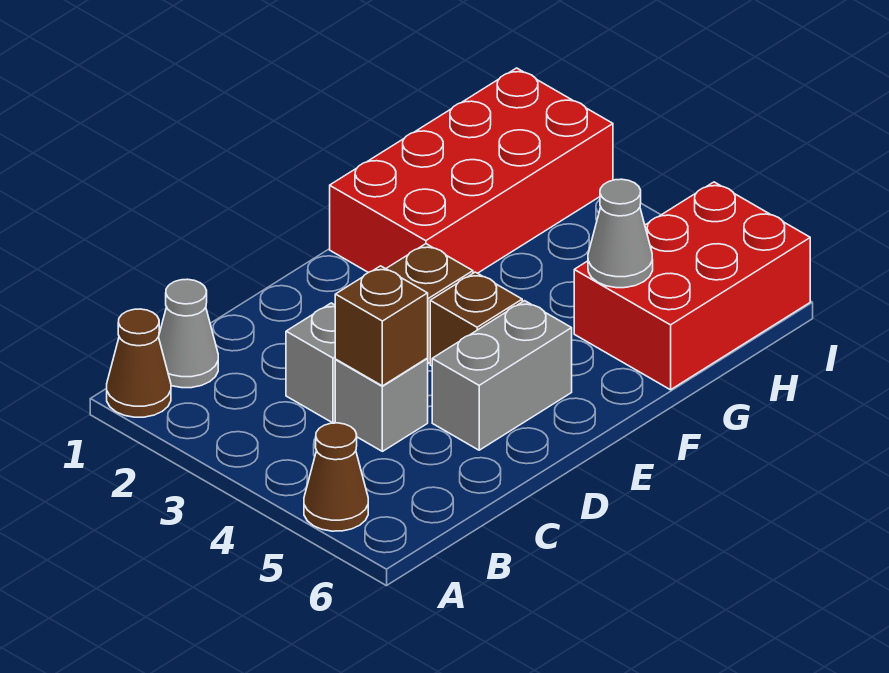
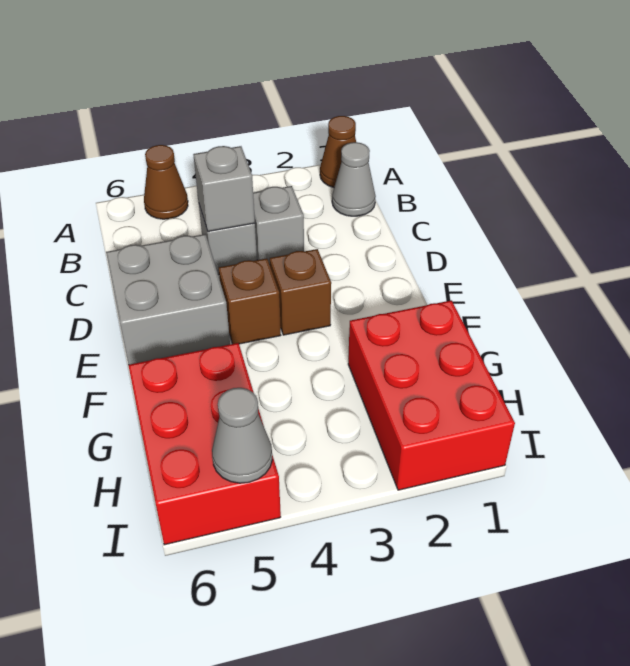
brown brick C4 level 2 -> grey brick C4 level 2
grey brick D5:E5 level 1 -> grey brick D5:E6 level 1
red brick F1:I2 level 1 -> red brick G1:I2 level 1
grey cone G5 level 2 -> grey cone I5 level 2

